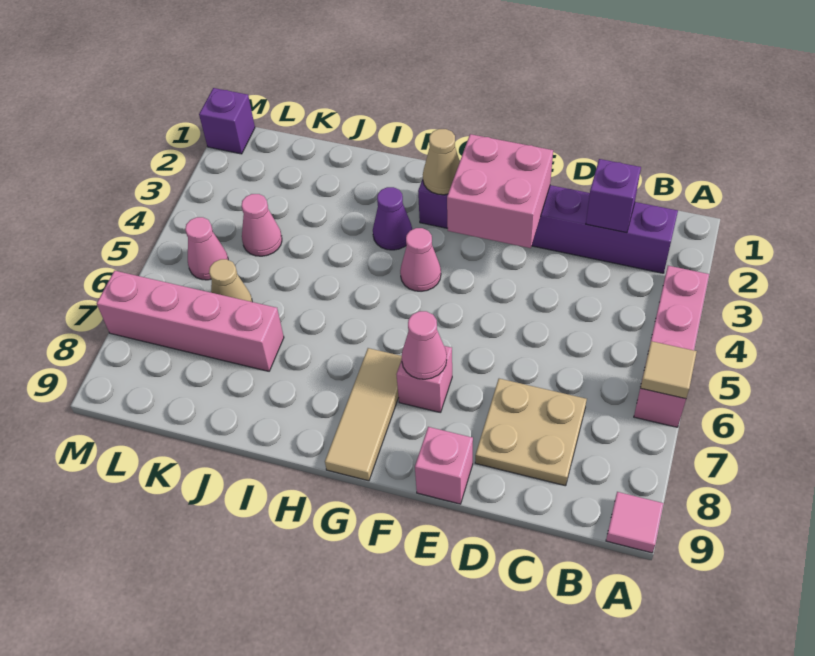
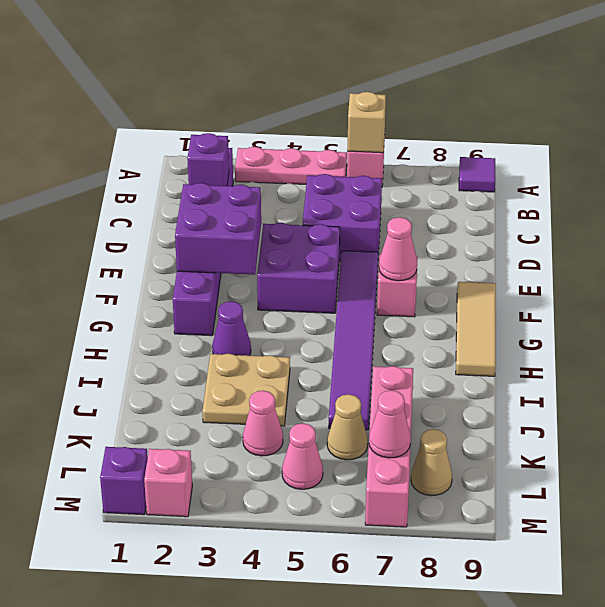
tan tile A6 level 2 -> tan brick A6 level 2
pink tile A9 level 1 -> purple tile A9 level 1
none -> purple brick C5:D6 level 1
tan plate C7:D8 level 1 -> tan plate I3:J4 level 1
pink brick E2:F3 level 2 -> purple brick E2:F3 level 2
none -> purple brick E4:F5 level 1
none -> purple tile E6:J6 level 1
pink brick E9 level 1 -> pink brick M2 level 1
tan cone G2 level 2 -> tan cone L8 level 1
pink cone G4 level 1 -> pink cone L7 level 2
tan tile G7:G9 level 1 -> tan tile F9:H9 level 1

